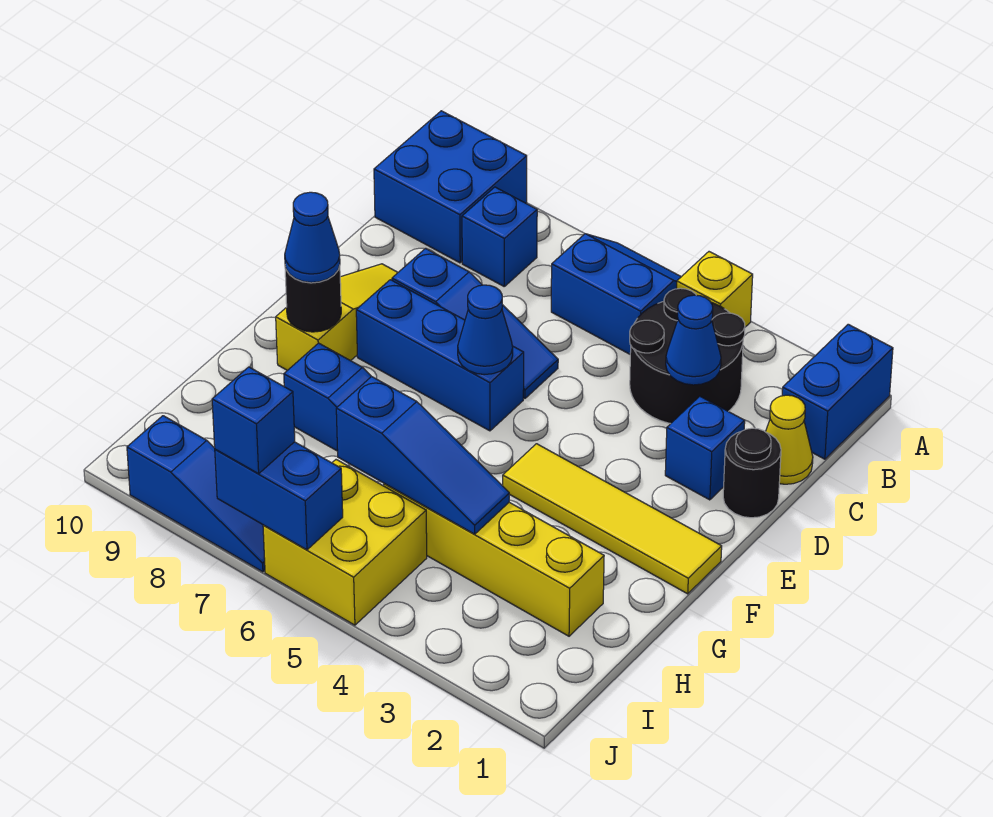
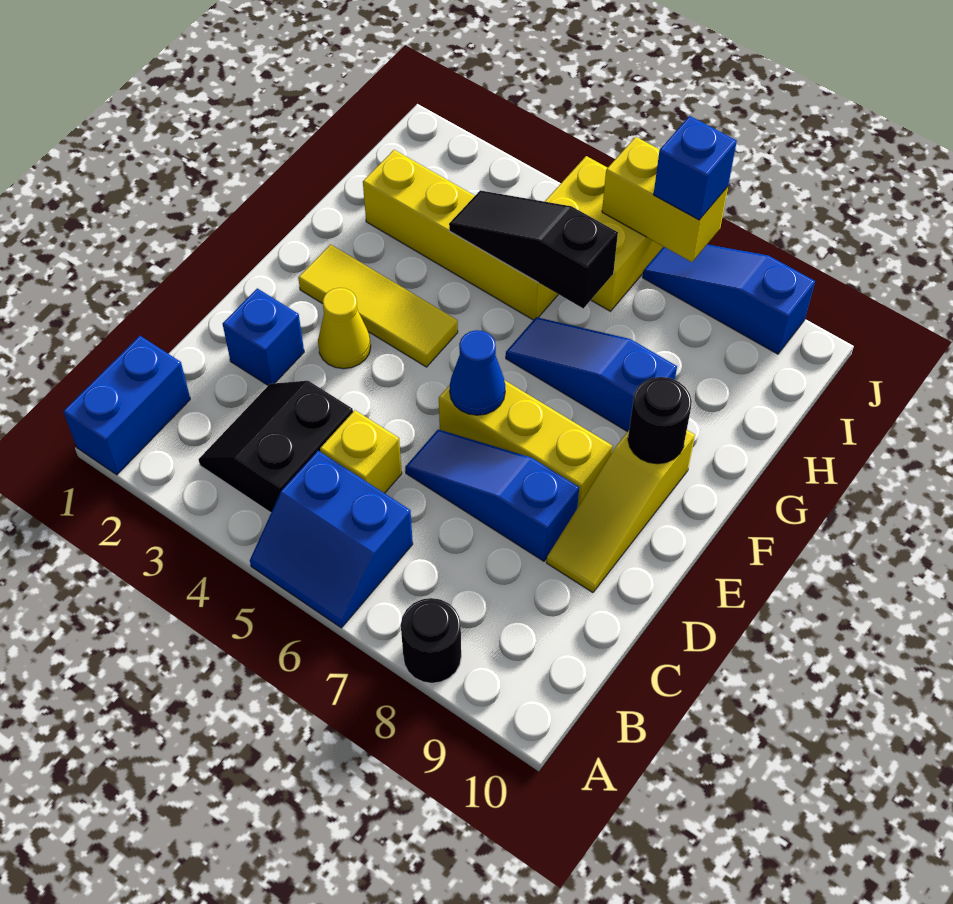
yellow brick A4 level 1 -> yellow brick C5 level 1
blue brick A9:B10 level 1 -> none
black round brick B3:C4 level 1 -> black slope B3:C4 level 1 top 4
blue brick B8 level 1 -> none
yellow cone C1 level 1 -> yellow cone E3 level 1
blue cone C3 level 2 -> none
black round brick D1 level 1 -> black round brick A8 level 1
blue brick E6:E8 level 1 -> yellow brick E6:E8 level 1
yellow tile F1:F4 level 1 -> yellow tile F2:F4 level 1
blue cone F9 level 3 -> none
blue slope H4:H6 level 2 top 6 -> black slope H4:H6 level 2 top 6
blue brick J6:J7 level 2 -> yellow brick J6:J7 level 2

